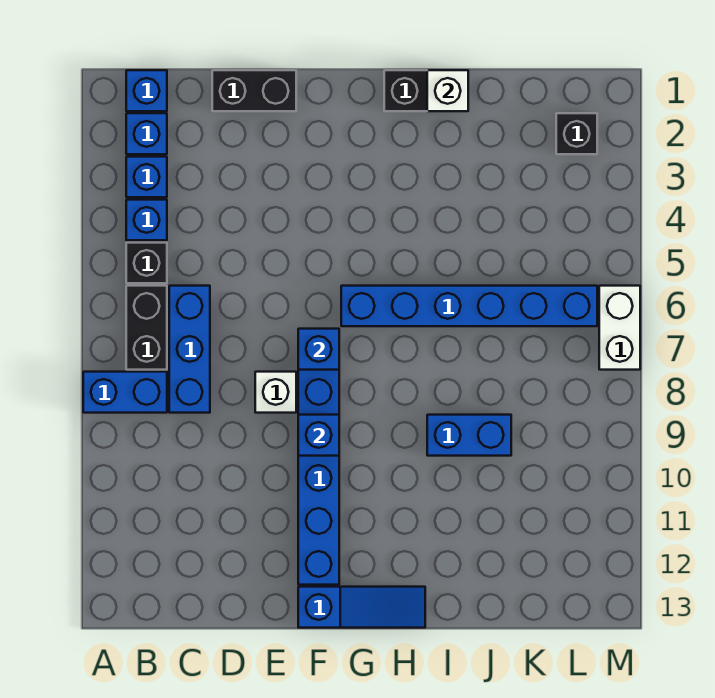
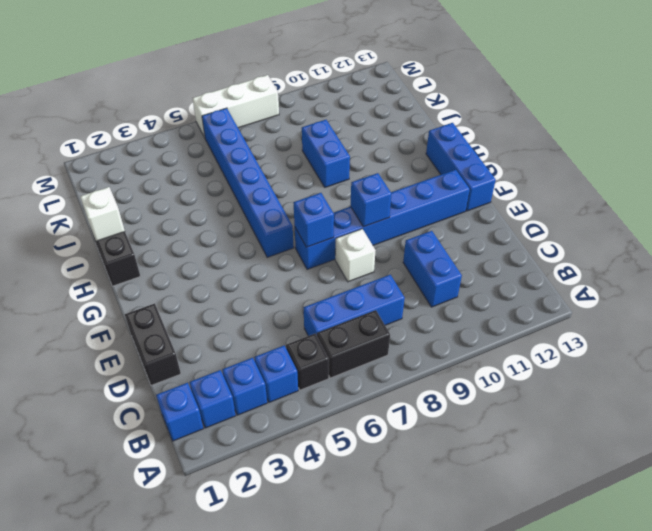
blue brick A8:B8 level 1 -> blue brick C10:D10 level 1
blue slope F13:H13 level 1 top F -> blue brick F13:H13 level 1
black brick L2 level 1 -> none
white brick M6:M7 level 1 -> white brick M6:M8 level 1

